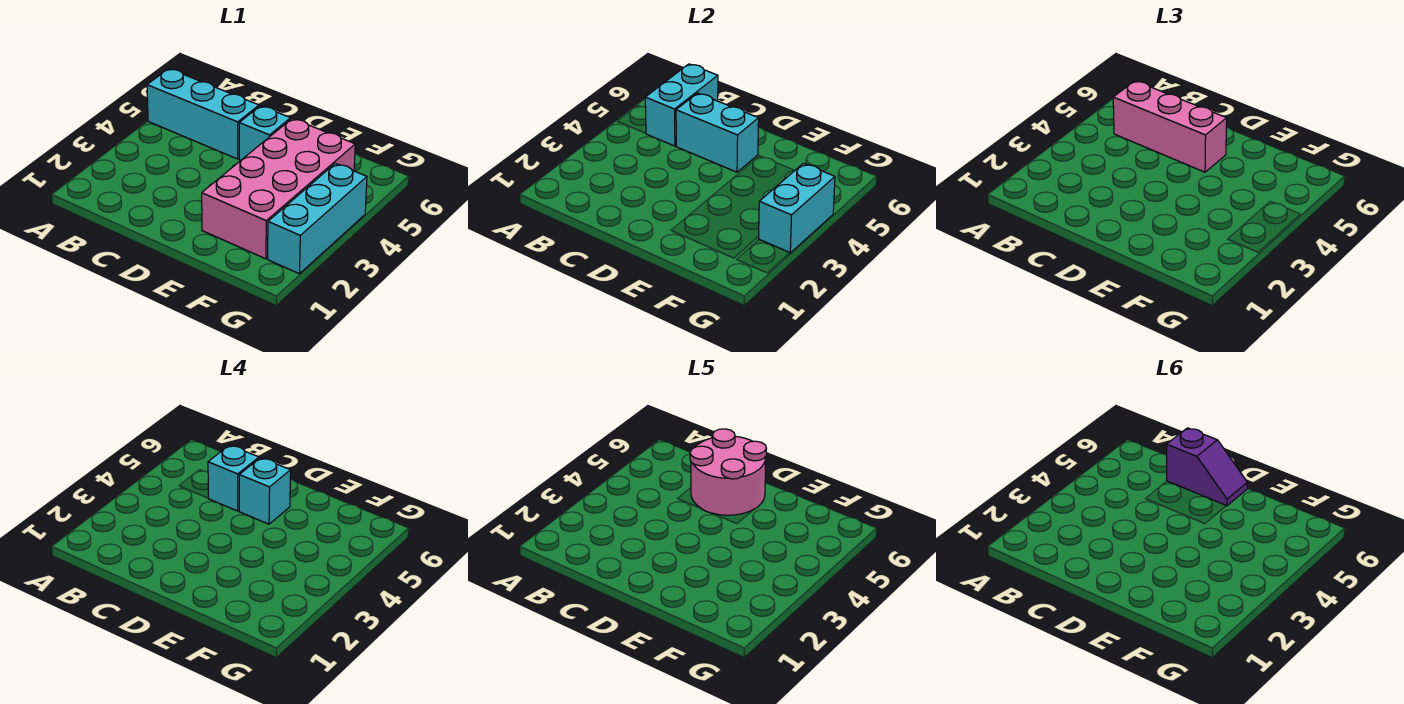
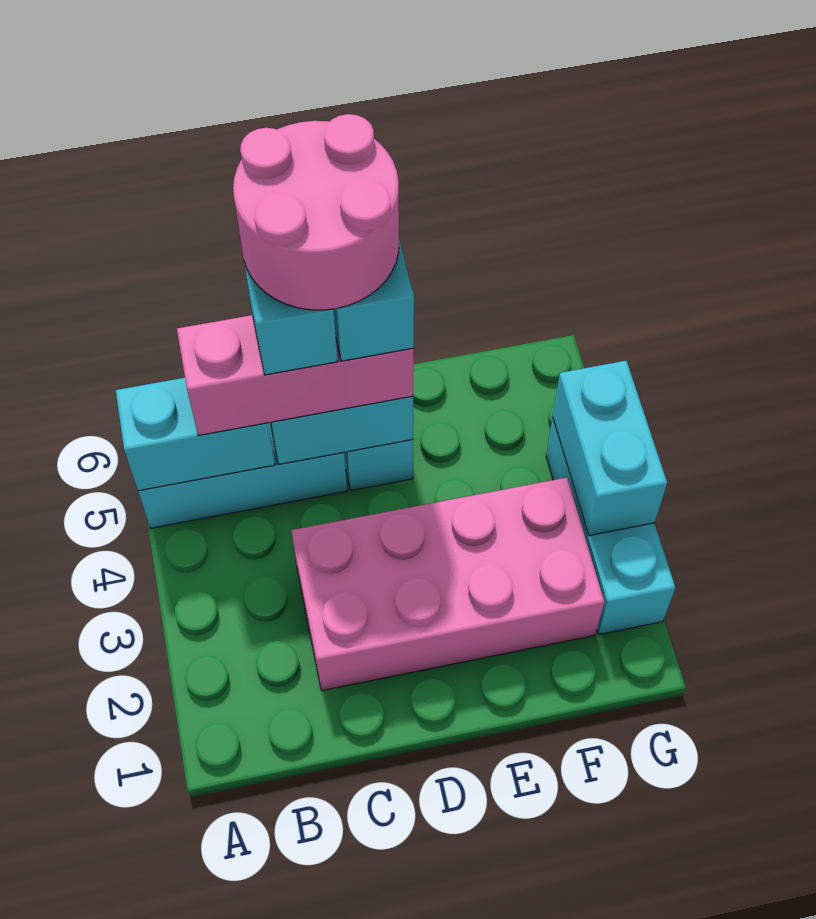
cyan brick B5:B6 level 2 -> cyan brick A5:B5 level 2
purple slope C6:D6 level 6 top C -> none
pink brick E2:F5 level 1 -> pink brick C2:F3 level 1

